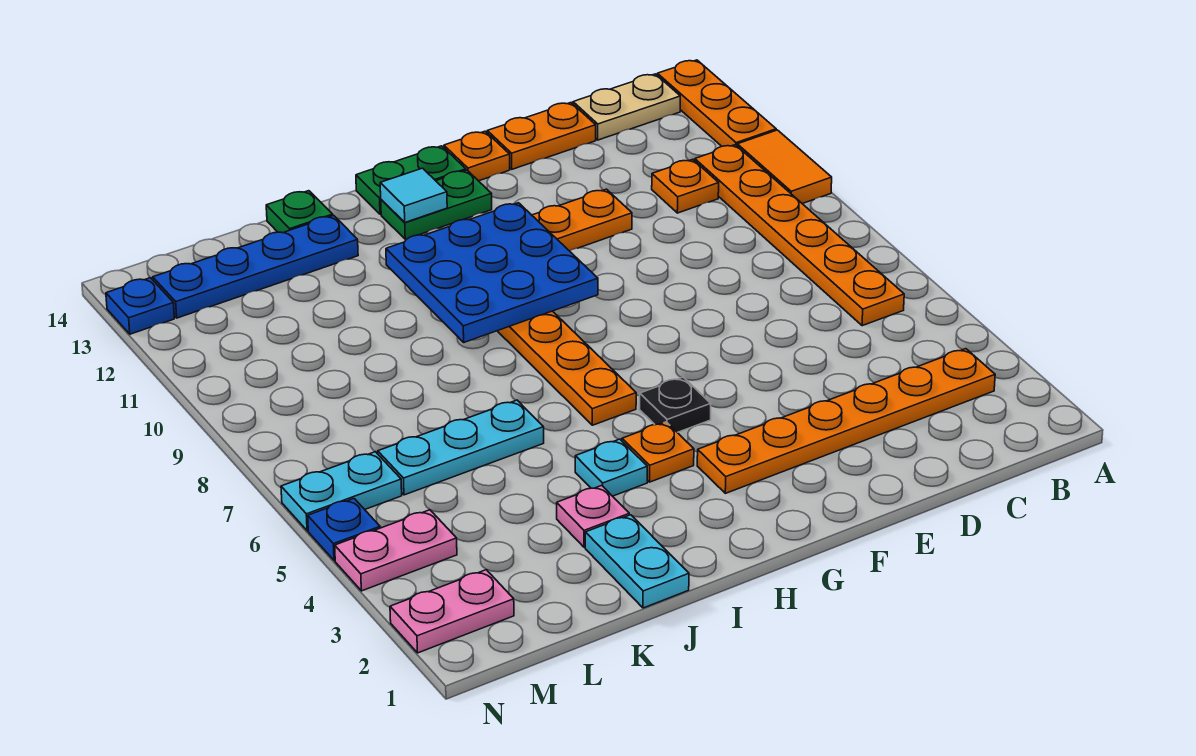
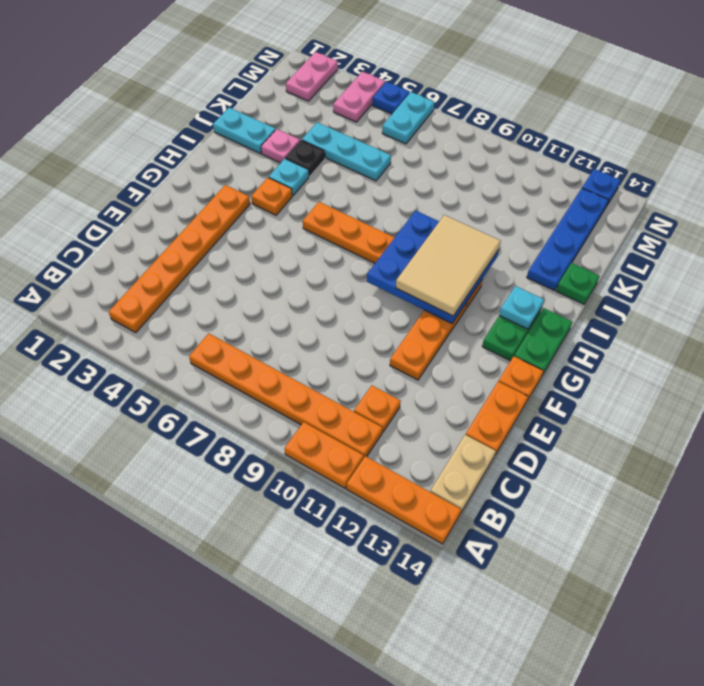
orange tile A10:A11 level 1 -> orange plate A10:A11 level 1
black plate G5 level 1 -> black plate J4 level 1
none -> tan tile G10:I11 level 3
cyan tile H13 level 2 -> cyan plate H13 level 2
cyan plate J6:L6 level 1 -> cyan plate K4:K6 level 1

